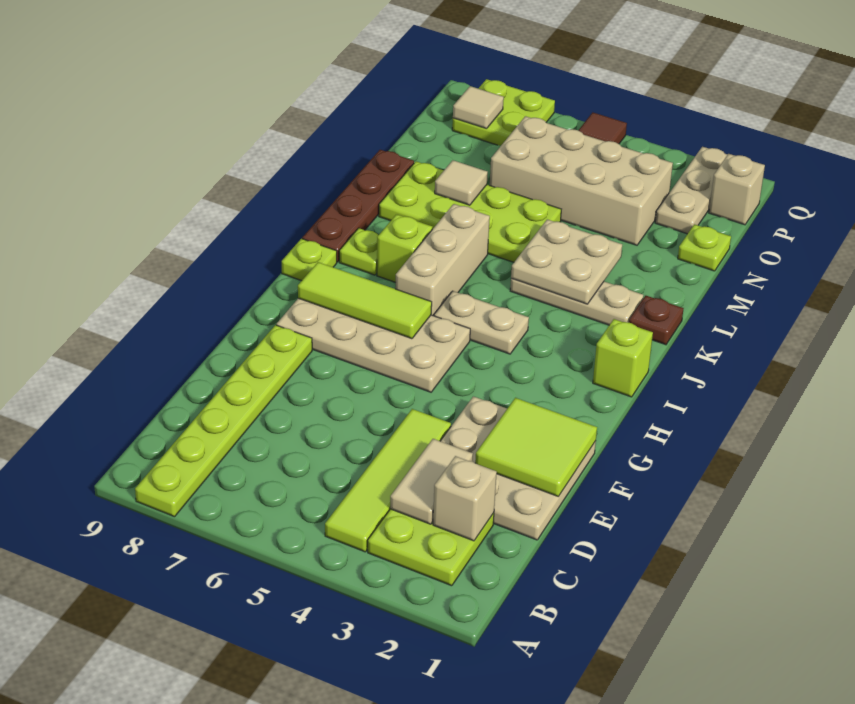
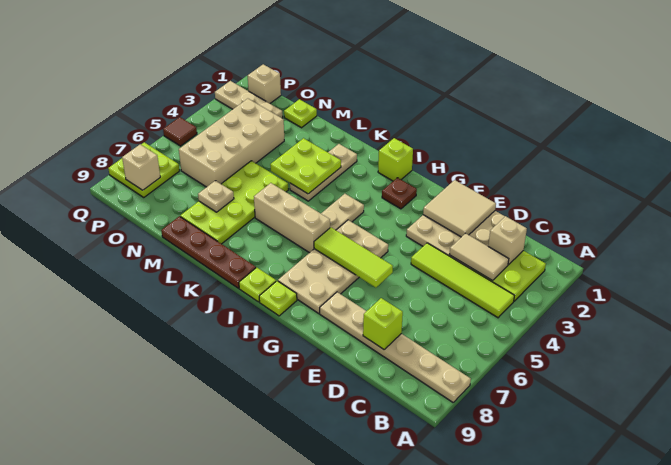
lime plate A8:F8 level 1 -> tan plate A8:F8 level 1
lime tile E1:F2 level 2 -> tan tile E1:F2 level 2
lime tile H6:H8 level 2 -> lime tile F6:H6 level 2
lime brick J7 level 1 -> lime brick D8 level 2
lime plate J8 level 1 -> lime plate H9 level 1
brown plate K1 level 1 -> brown plate H2 level 1
tan plate K3:L4 level 2 -> lime plate K3:L4 level 2
tan tile M7 level 2 -> tan plate M7 level 2
tan tile P8 level 2 -> tan brick P8 level 2

